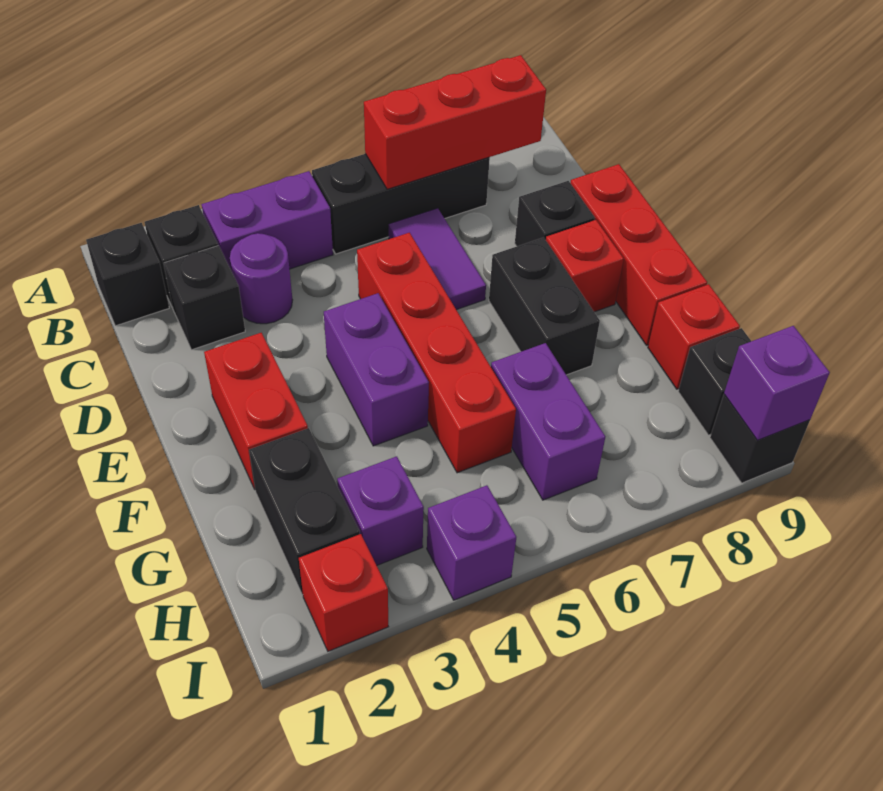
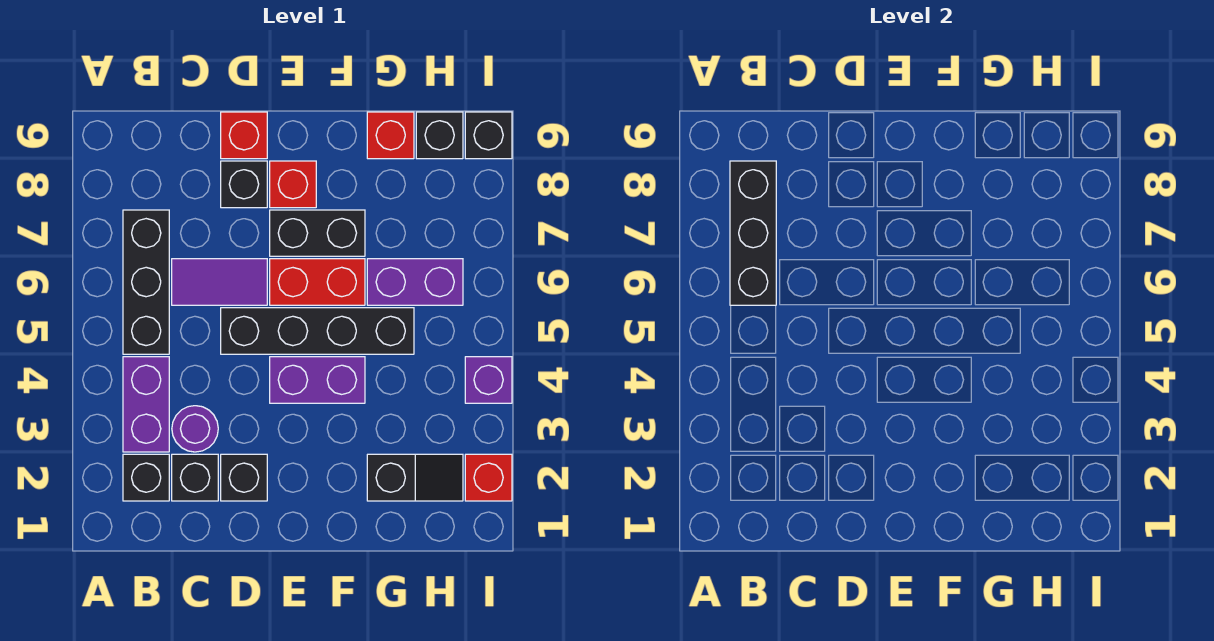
black brick B1 level 1 -> black brick D2 level 1
red brick B6:B8 level 2 -> black brick B6:B8 level 2
red brick D5:G5 level 1 -> black brick D5:G5 level 1
red brick D9:F9 level 1 -> red brick D9 level 1
red brick E2:F2 level 1 -> red brick E6:F6 level 1
black brick G2:H2 level 1 -> black slope G2:H2 level 1 top G
purple brick H3 level 1 -> none
purple brick I9 level 2 -> none

